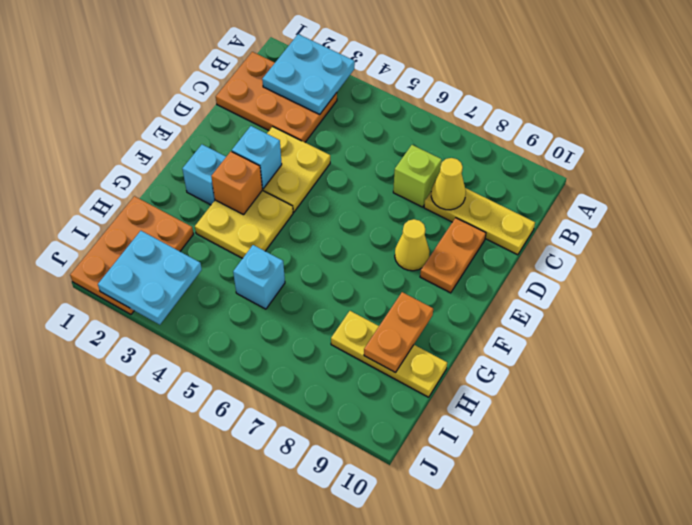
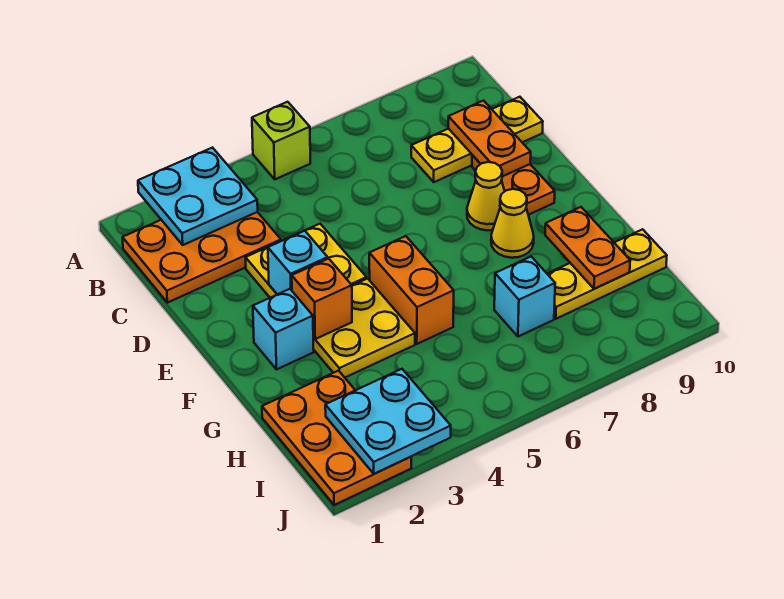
lime brick C7 level 1 -> lime brick A5 level 1
yellow cone C8 level 2 -> yellow cone F8 level 1
none -> orange plate C9:D9 level 2
none -> orange brick F5:G5 level 1
cyan brick H5 level 1 -> cyan brick H7 level 1

